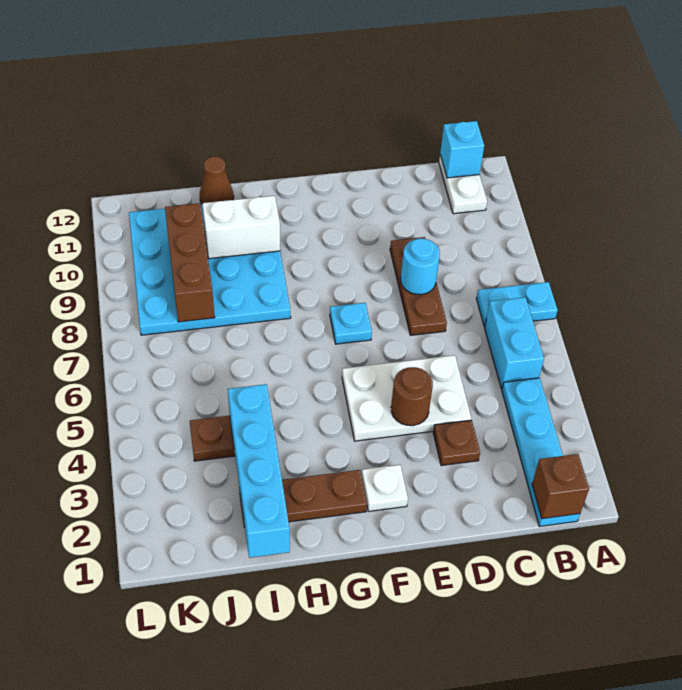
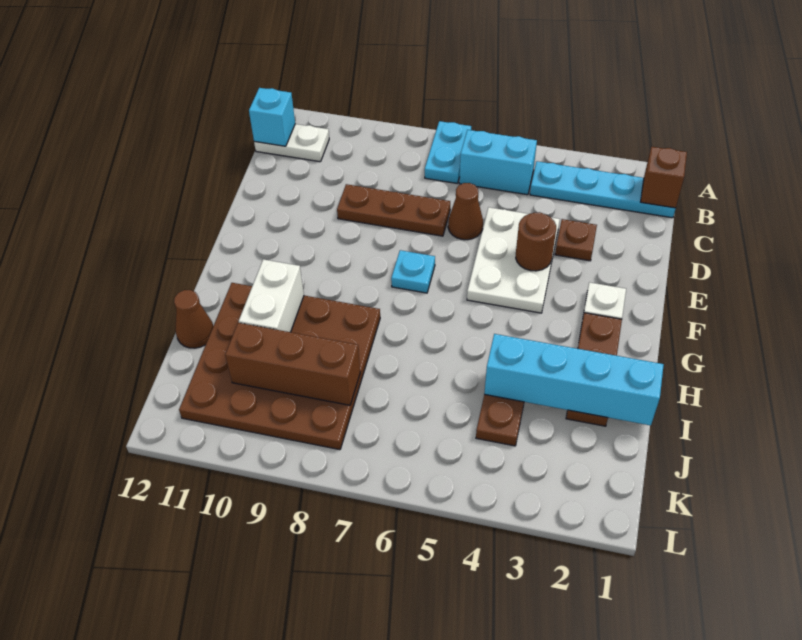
none -> brown cone D6 level 1
cyan round brick D8 level 2 -> none
cyan plate H8:K11 level 1 -> brown plate H8:K11 level 1

